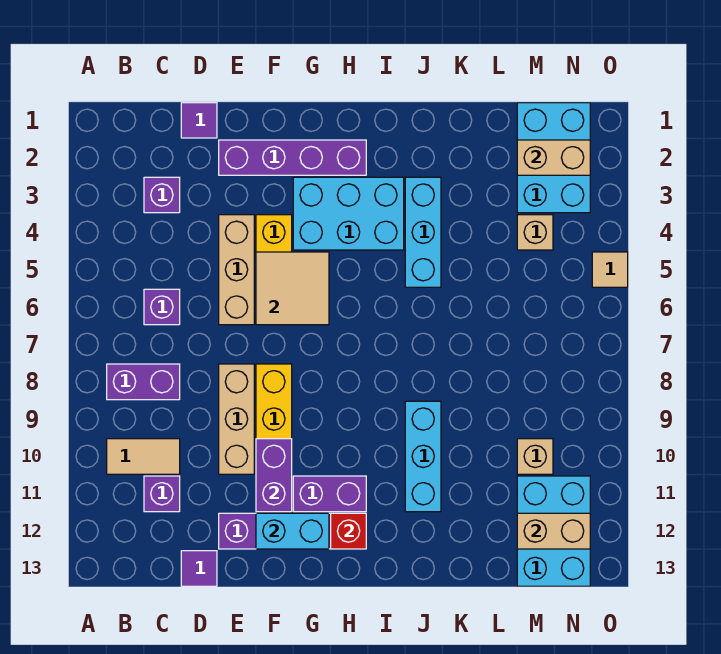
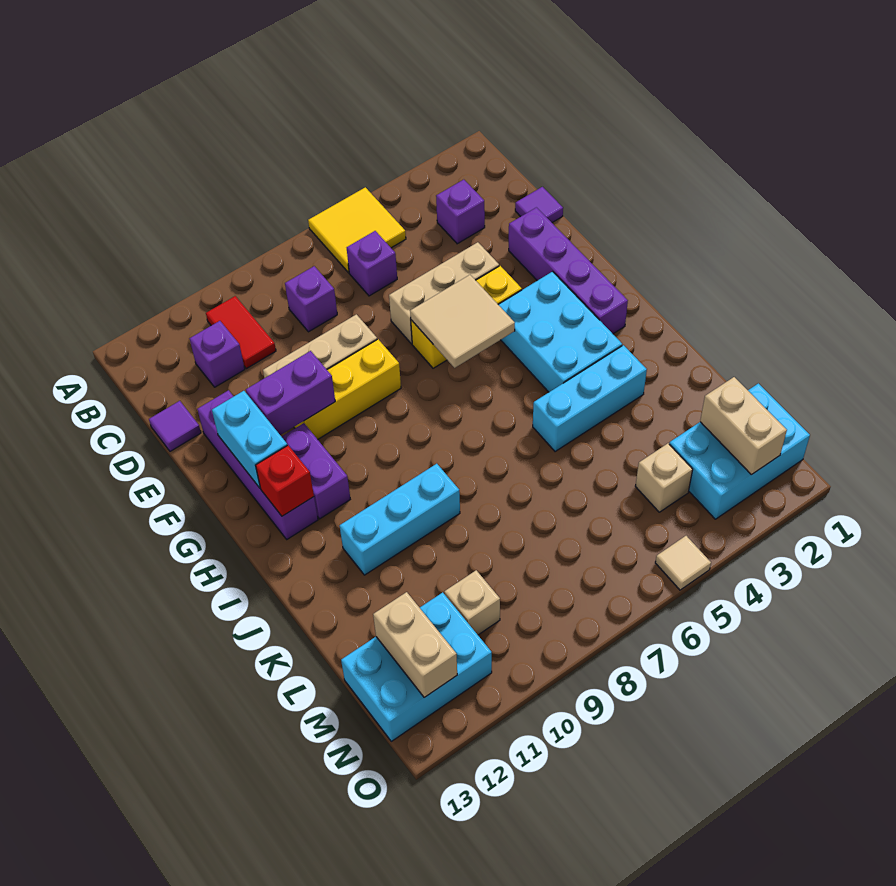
none -> yellow tile A5:B6 level 1
purple brick B8:C8 level 1 -> purple brick C8 level 1
tan tile B10:C10 level 1 -> red tile B10:C10 level 1

